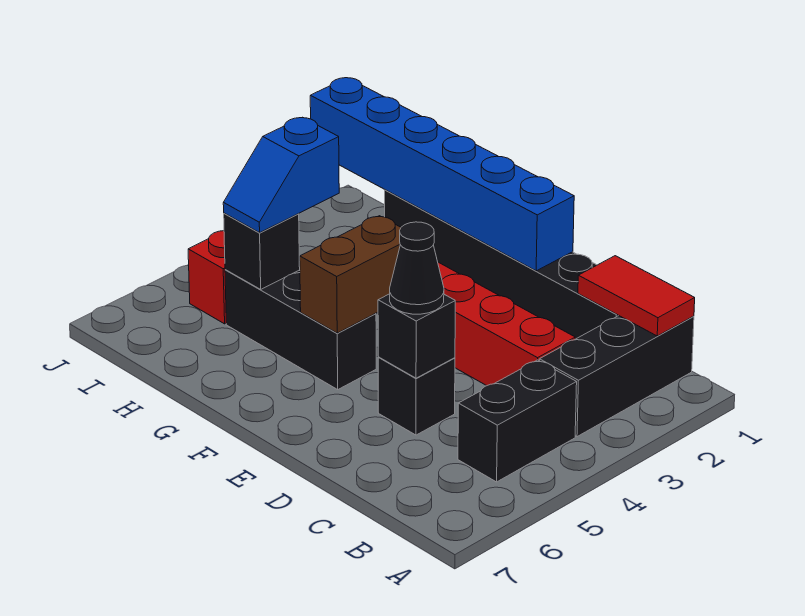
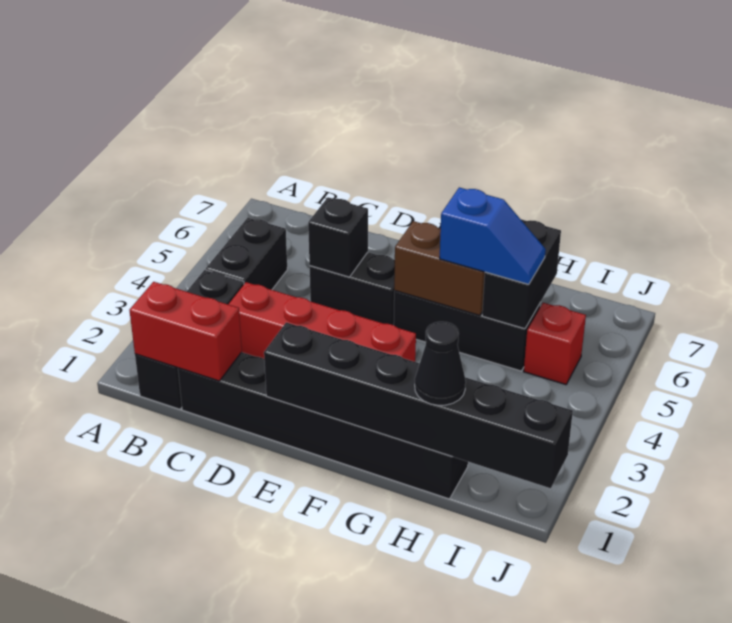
red tile B1:C1 level 2 -> red brick B1:C1 level 2
black brick D5 level 1 -> black brick D5:E5 level 1
black cone D5 level 3 -> black cone H1 level 3
blue brick E1:J1 level 2 -> black brick E1:J1 level 2
brown brick F4:F5 level 2 -> brown brick F5:G5 level 2
blue slope H4:H5 level 3 top 4 -> blue slope G5:H5 level 3 top G
black brick H5 level 2 -> black brick H5:H6 level 2

